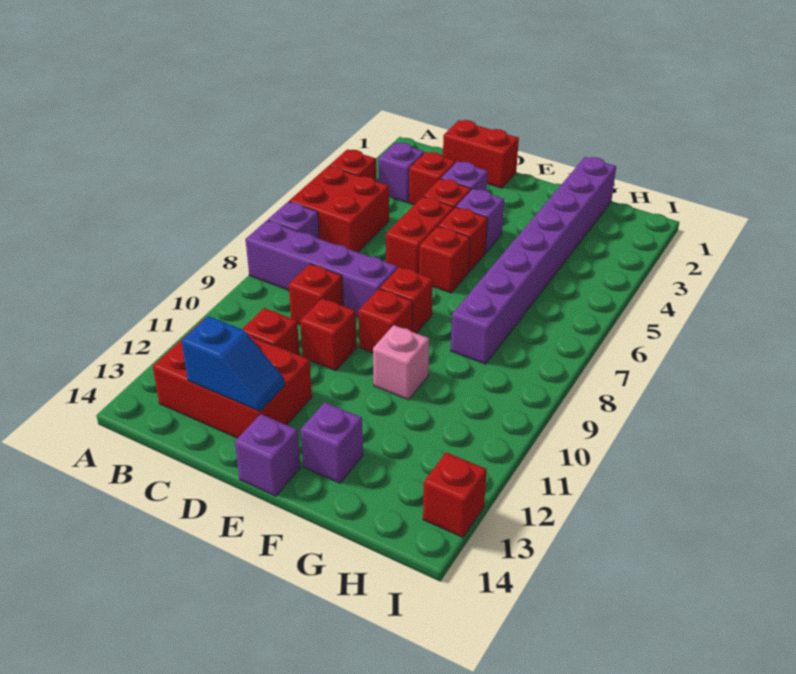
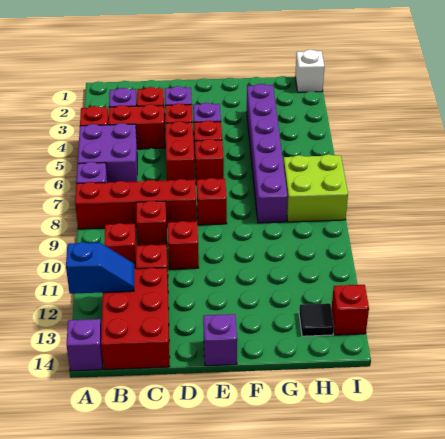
red brick A5:B6 level 1 -> purple brick A5:B6 level 1
purple brick A8:D8 level 1 -> red brick A8:D8 level 1
red brick B12:D13 level 1 -> red brick B12:C14 level 1
red brick C1:D1 level 1 -> red brick B4:C4 level 1
blue slope C13:D13 level 2 top C -> blue slope A12:B12 level 2 top A
red brick E9 level 1 -> red brick B10 level 1
pink brick F10 level 1 -> none
purple brick F13 level 1 -> purple brick A14 level 1
purple brick G1:G8 level 1 -> purple brick G3:G8 level 1
none -> lime brick H7:I8 level 1
none -> black tile H13 level 1
none -> white brick I1 level 1

